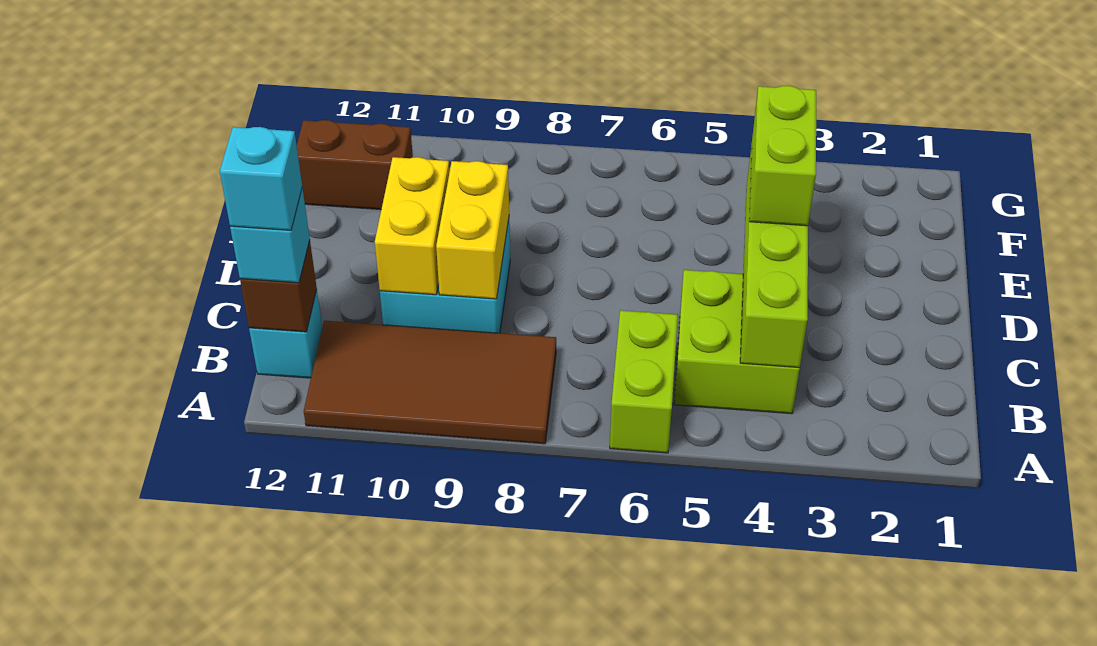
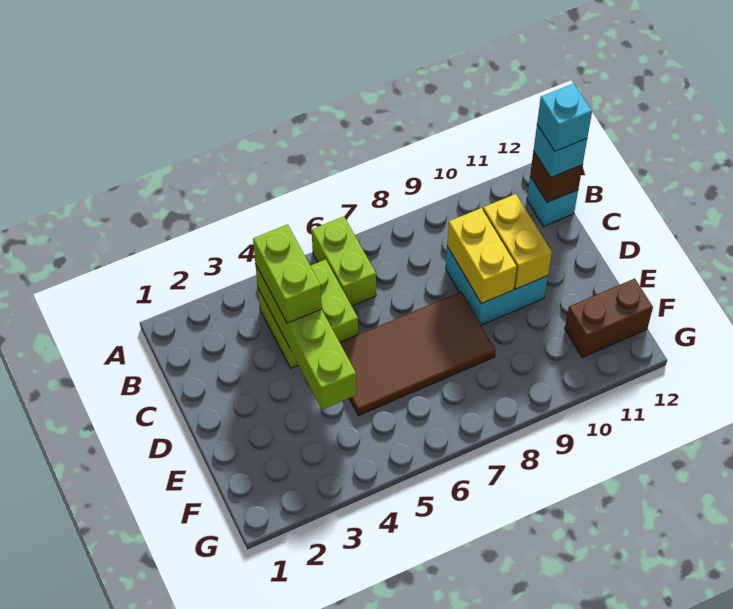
brown tile A8:B11 level 1 -> brown tile D5:E8 level 1
lime brick D4:E4 level 3 -> lime brick B4:C4 level 3

